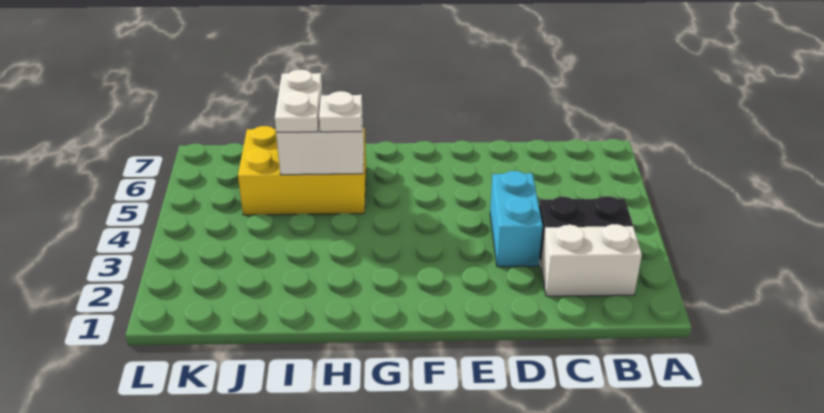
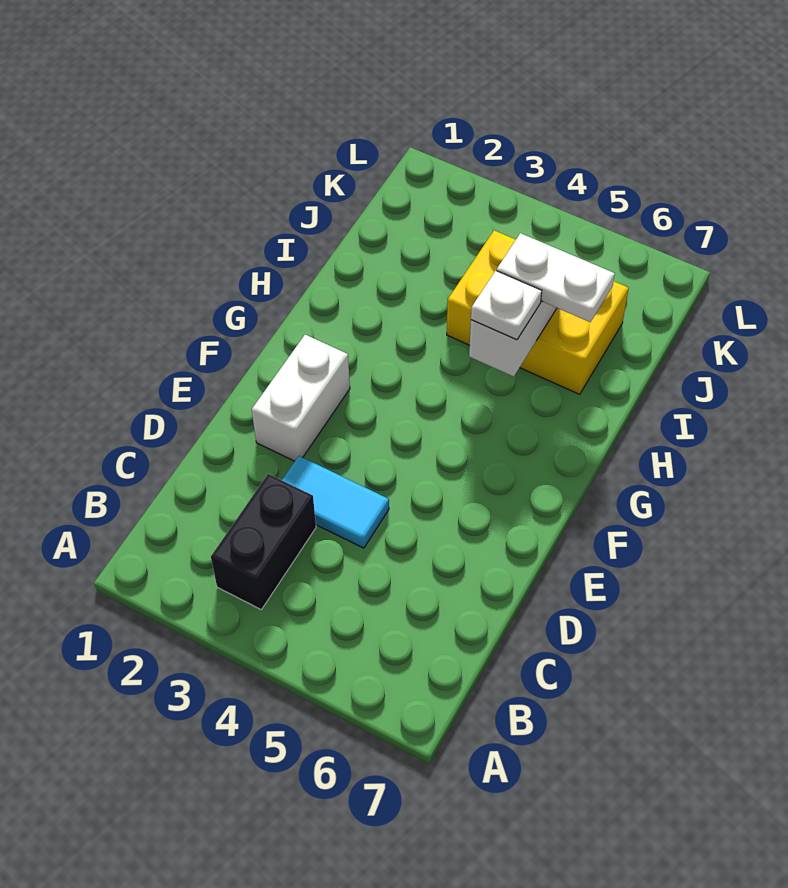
white brick B2:C2 level 1 -> white brick E2:F2 level 1
cyan brick D3:D4 level 1 -> cyan tile D3:D4 level 1
yellow brick H5:J6 level 1 -> yellow brick I4:J6 level 1

